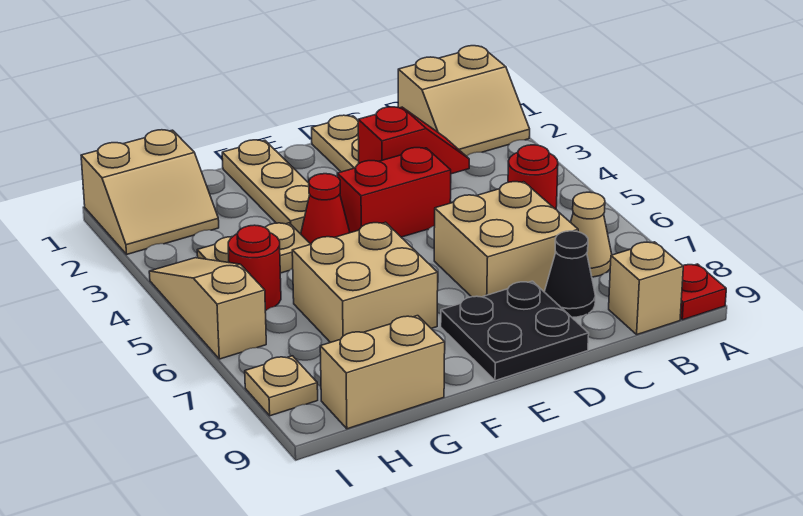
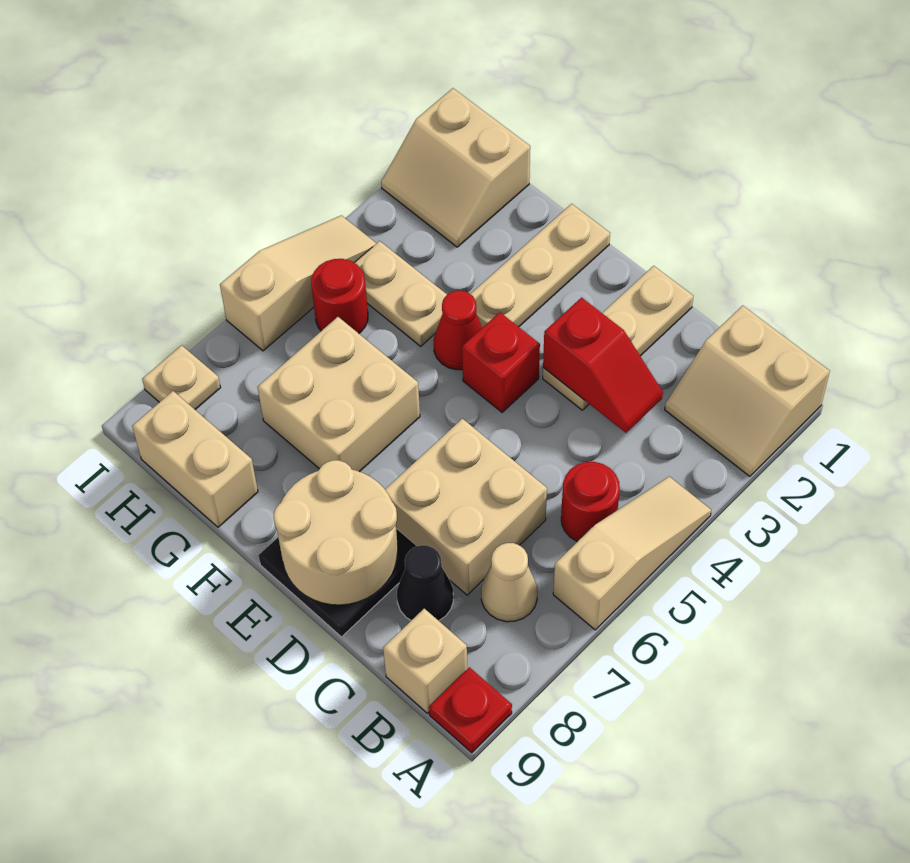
none -> tan slope A4:A6 level 1 top 6
red brick D4:E4 level 1 -> red brick E4 level 1
none -> tan round brick D8:E9 level 2

